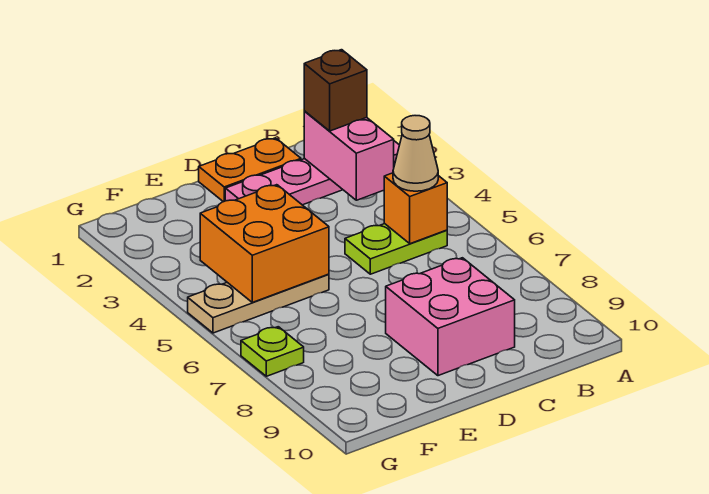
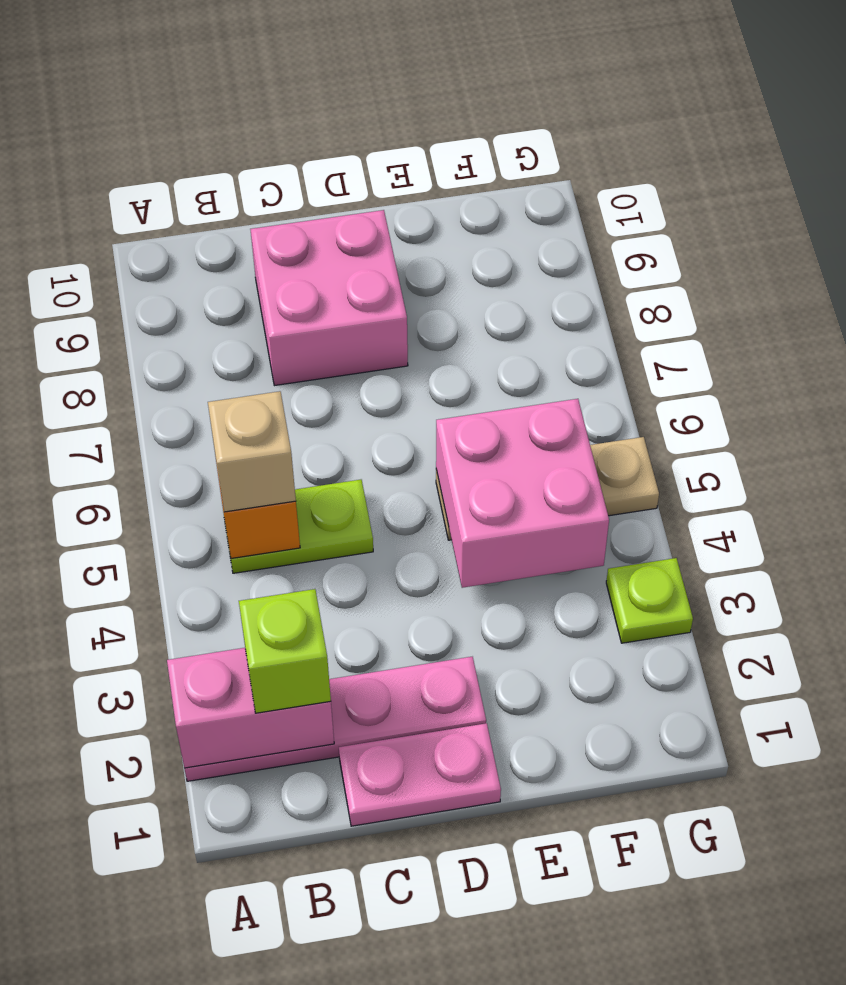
pink brick B2:B3 level 2 -> pink brick A2:B2 level 2
brown brick B2 level 3 -> lime brick B2 level 3
tan cone B5 level 3 -> tan brick B5 level 3
orange plate C1:D1 level 1 -> pink plate C1:D1 level 1
orange brick E4:F5 level 2 -> pink brick E4:F5 level 2
lime plate G7 level 1 -> lime plate G3 level 1

